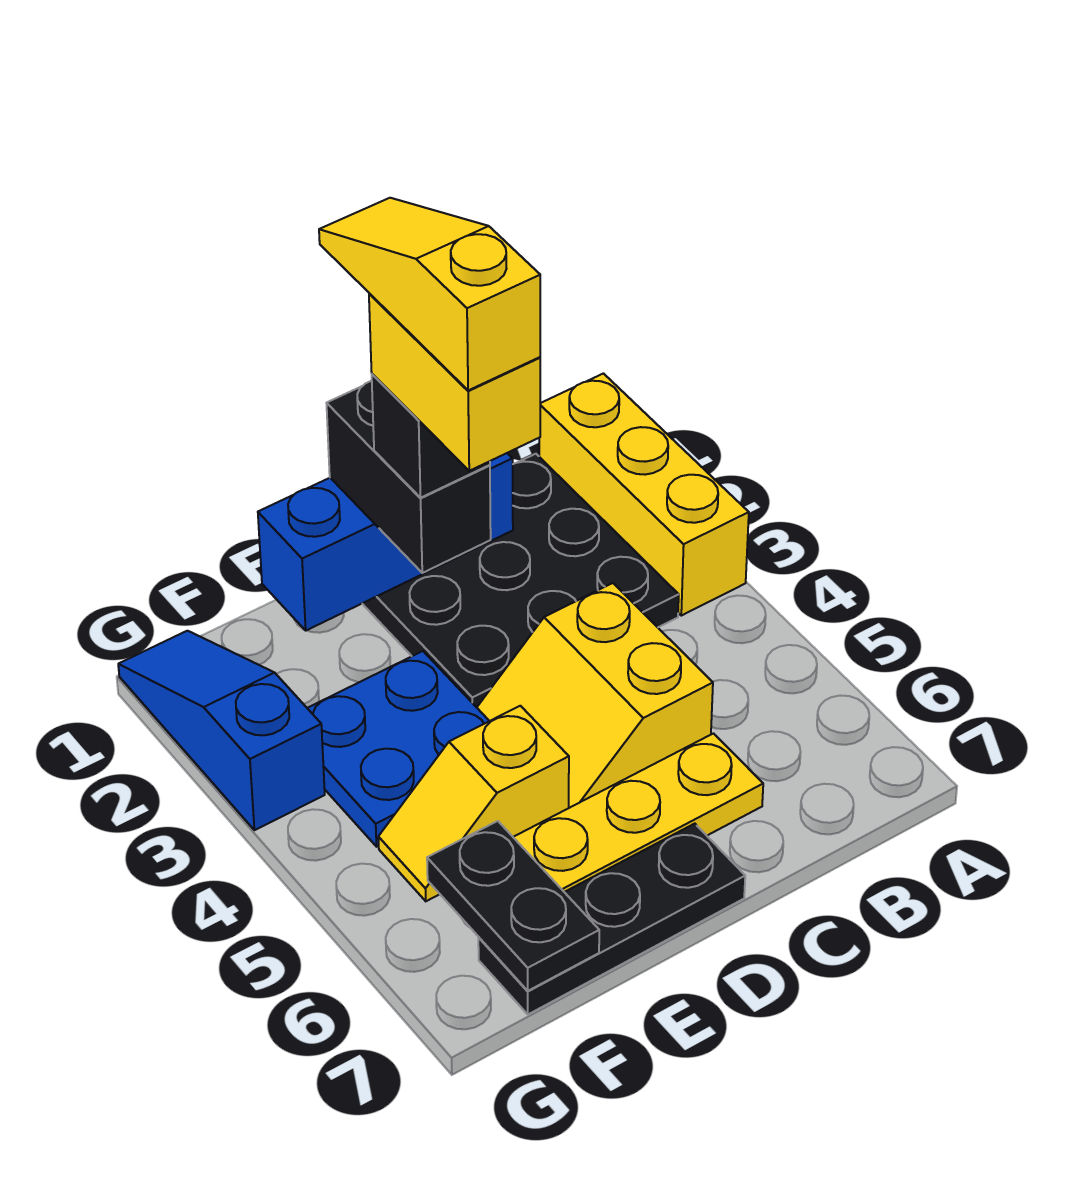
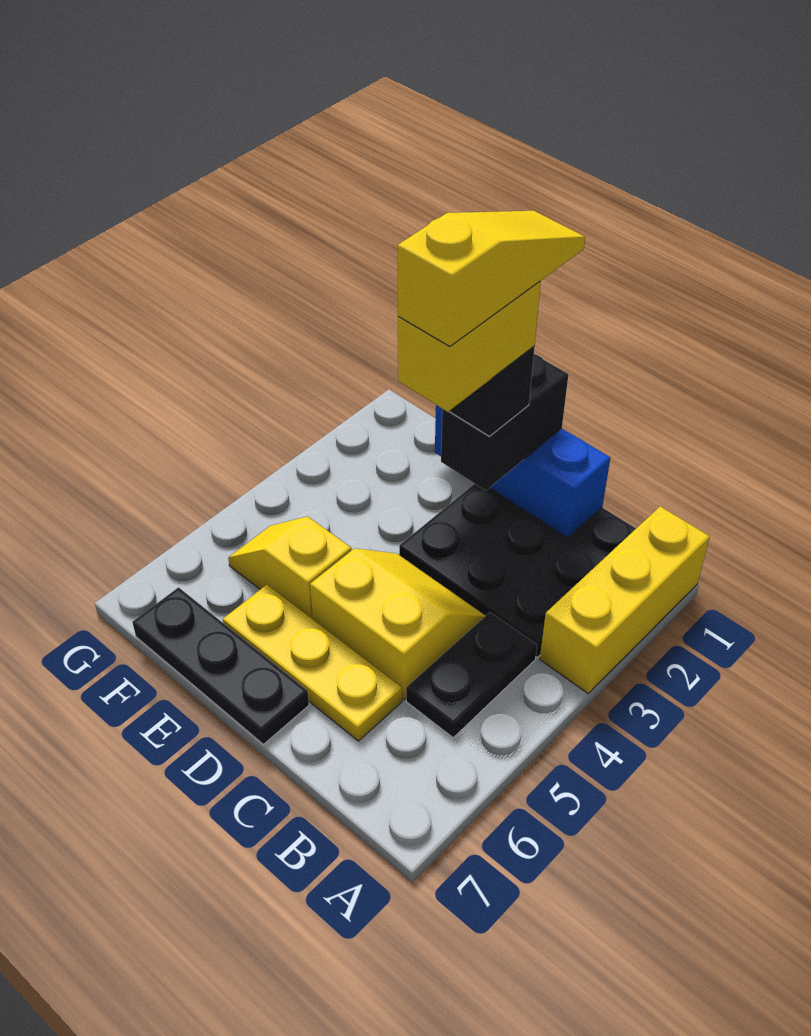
yellow slope C4:D5 level 1 top C -> yellow slope C4:D5 level 1 top 5
blue plate E3:F4 level 1 -> none
black plate F6:F7 level 2 -> black plate B4:B5 level 1
blue slope G1:G3 level 1 top 3 -> none

